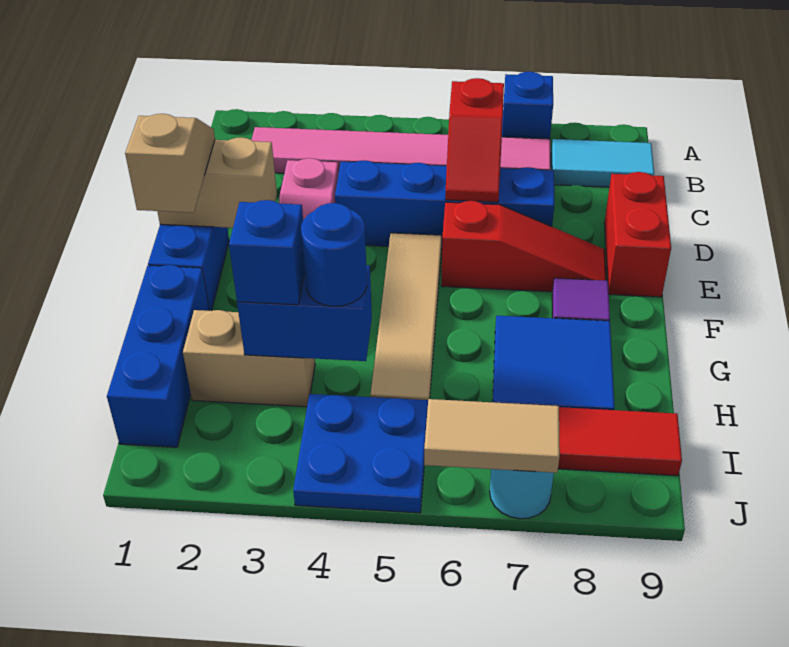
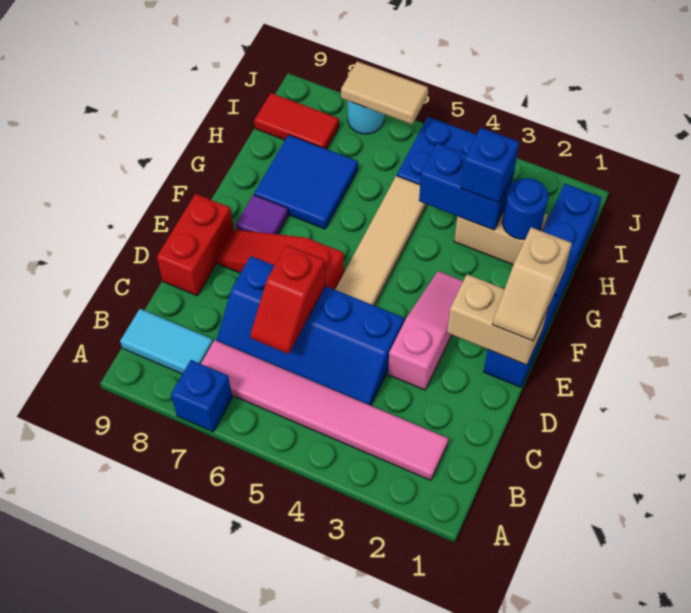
red slope C6:D6 level 2 top C -> red slope C6:D6 level 2 top D
blue round brick H4 level 3 -> blue round brick H2 level 2

